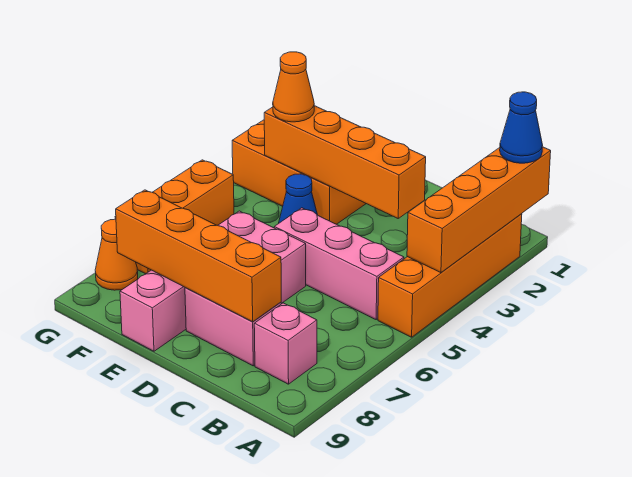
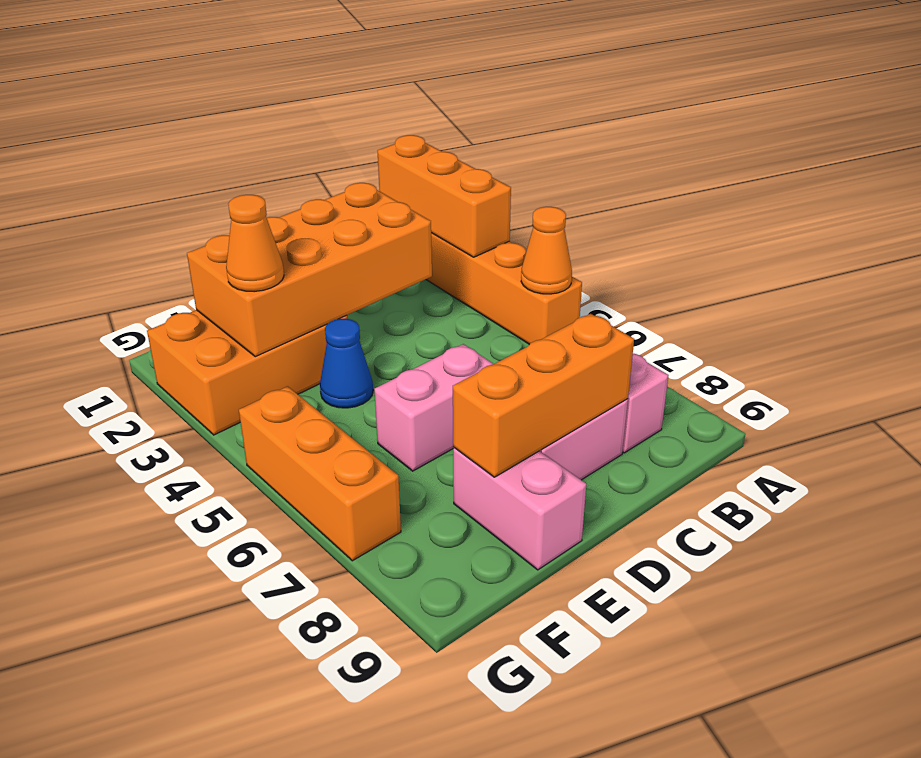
orange brick A1:A4 level 2 -> orange brick A1:A3 level 2
blue cone A1 level 3 -> none
pink brick B5:D5 level 1 -> none
orange brick C3:F3 level 2 -> orange brick C2:F3 level 2
orange brick C8:F8 level 2 -> orange brick C8:E8 level 2
orange cone G8 level 1 -> orange cone A5 level 2

